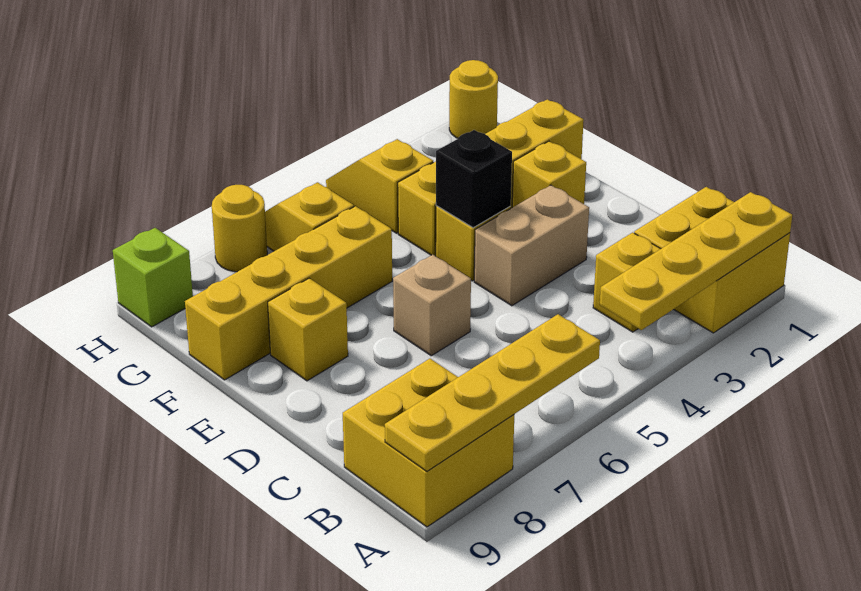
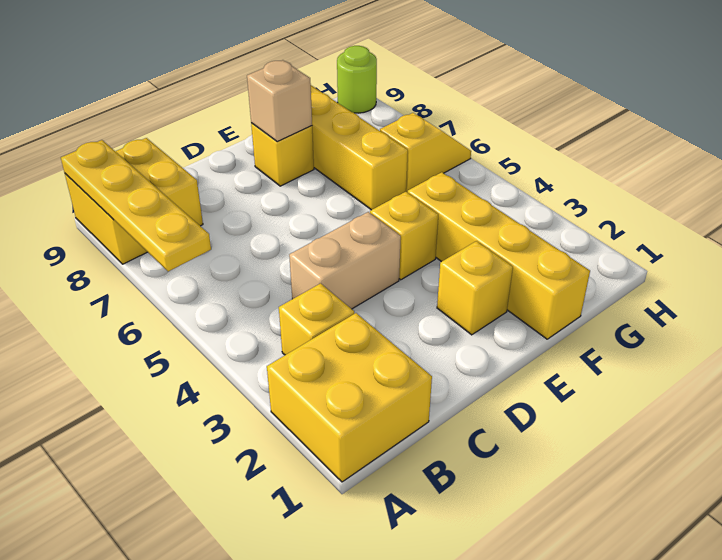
yellow plate A1:A4 level 2 -> none
tan brick D3:D4 level 1 -> tan brick C4:D4 level 1
tan brick D6 level 1 -> tan brick E8 level 2
black brick E4 level 2 -> none
yellow slope G4:H4 level 1 top G -> none
yellow round brick H1 level 1 -> none
yellow round brick H7 level 1 -> none
lime brick H9 level 1 -> lime round brick H9 level 1

